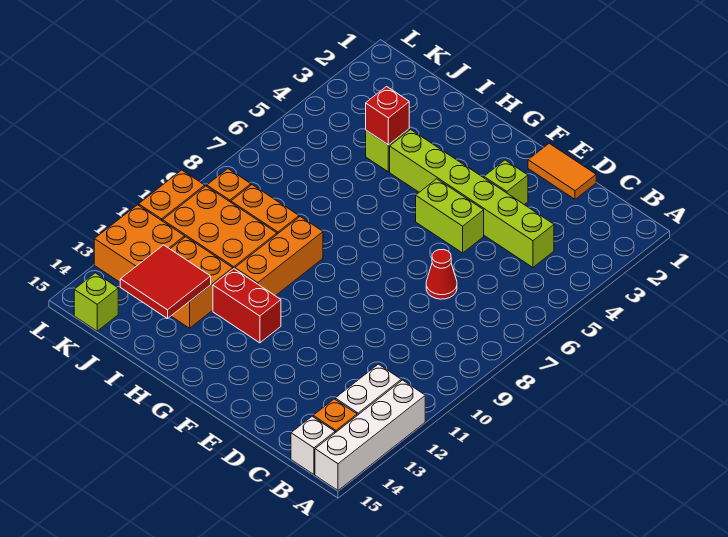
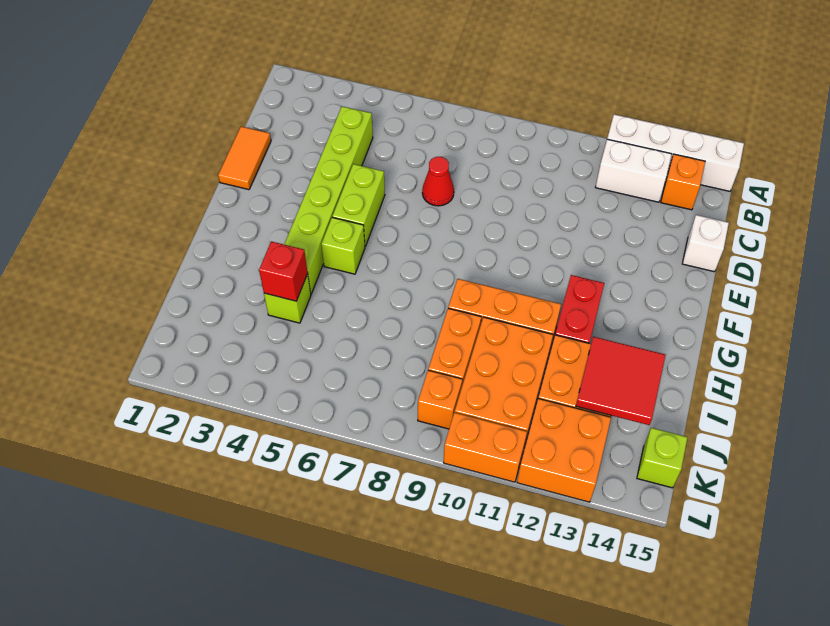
white brick B15 level 1 -> white brick D15 level 1
lime brick E3 level 1 -> lime brick G5 level 1

